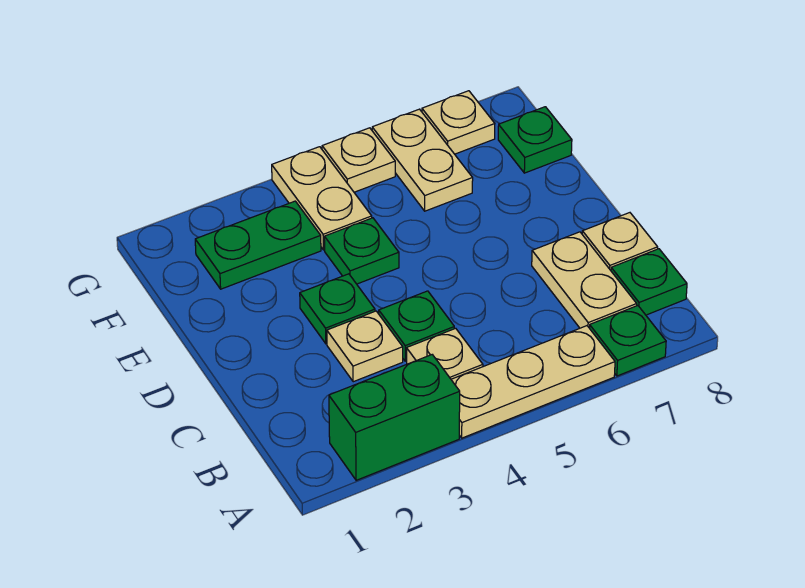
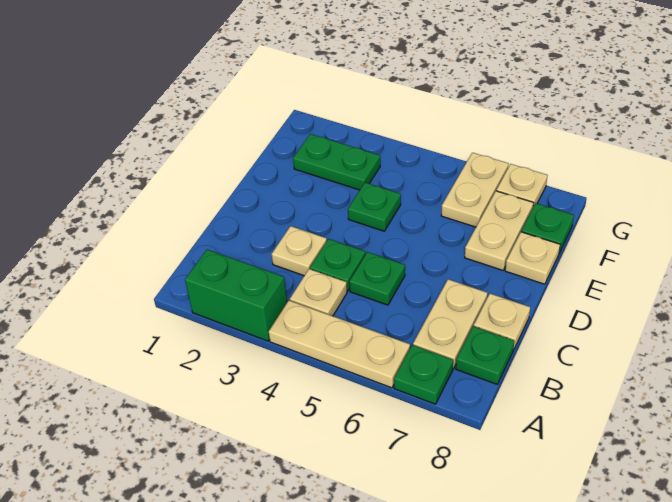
green plate D3 level 1 -> green plate C5 level 1
tan plate F4:G4 level 1 -> tan plate E7:F7 level 1
tan plate G5 level 1 -> tan plate E8 level 1

